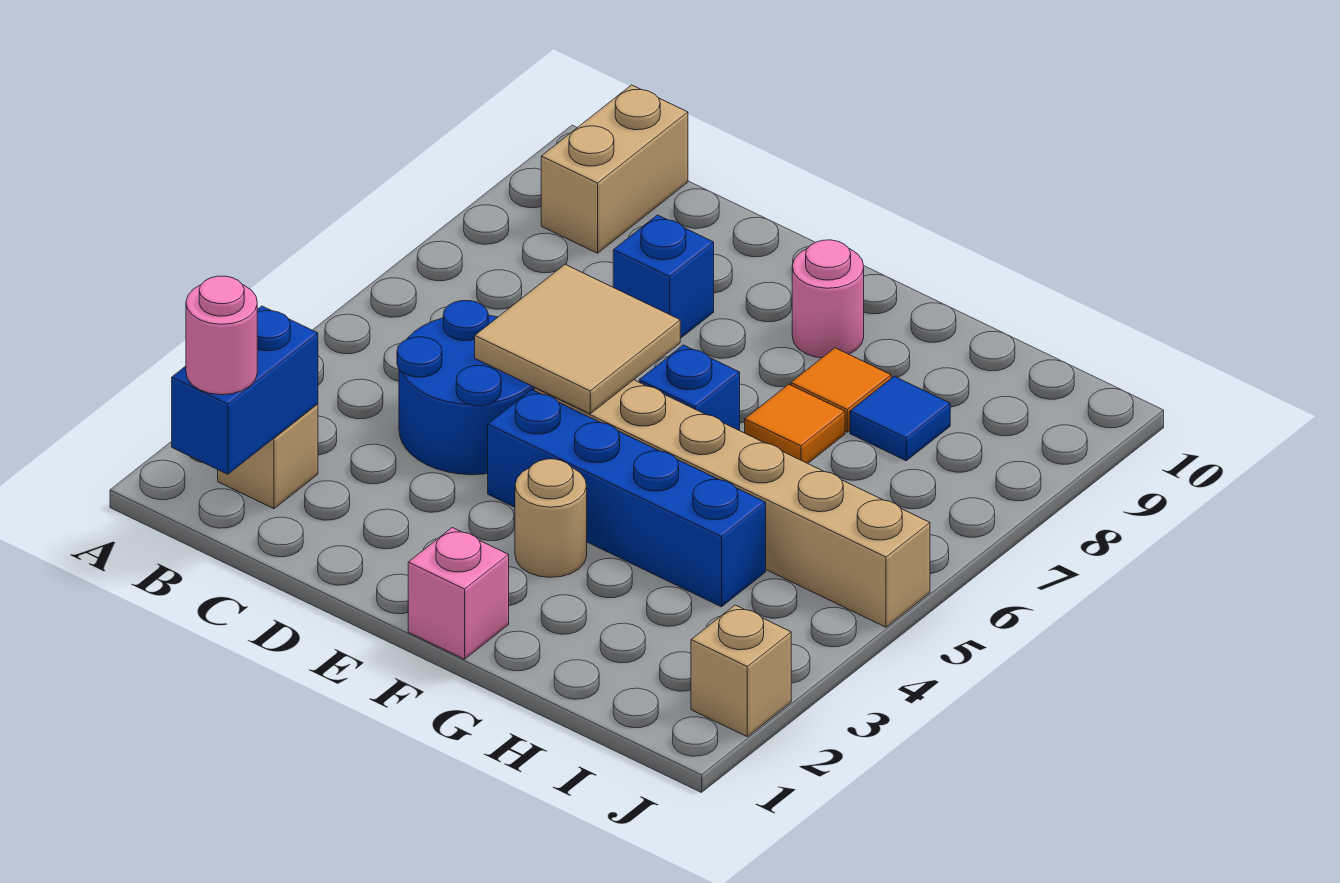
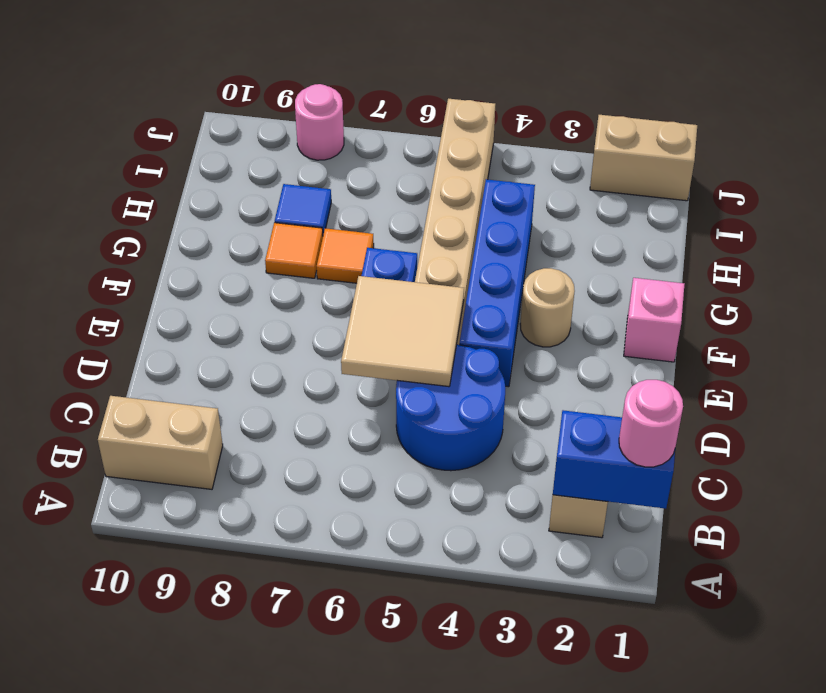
blue brick D8 level 1 -> none
pink round brick F9 level 1 -> pink round brick J8 level 1
tan brick J2 level 1 -> tan brick J1:J2 level 1

